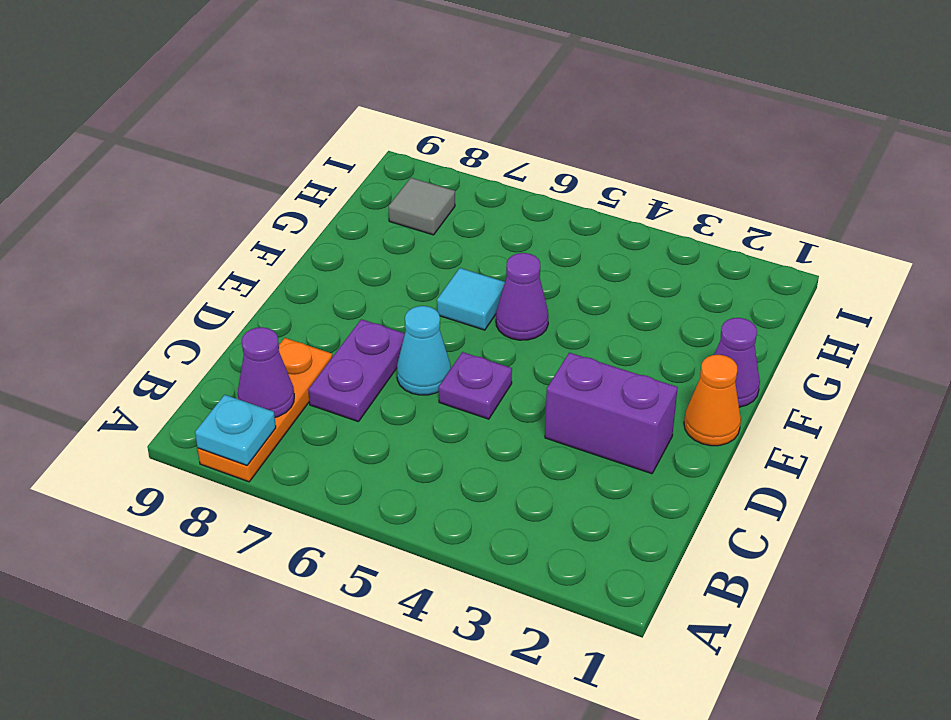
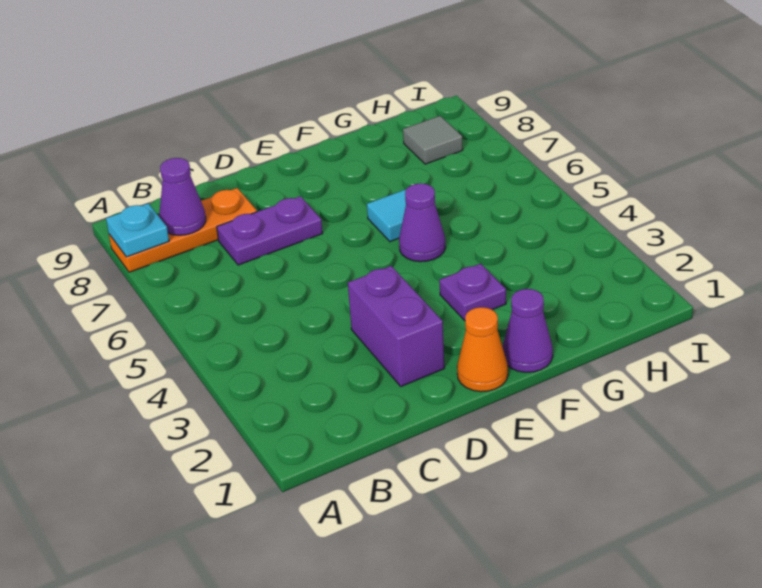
purple plate D5 level 1 -> purple plate F3 level 1
cyan cone D6 level 1 -> none

